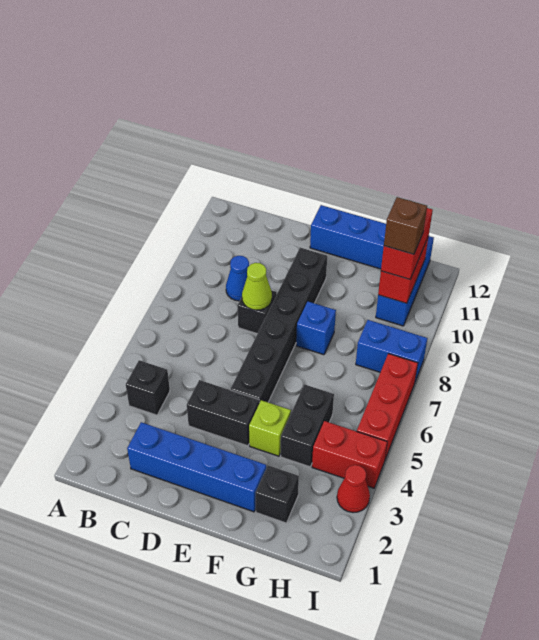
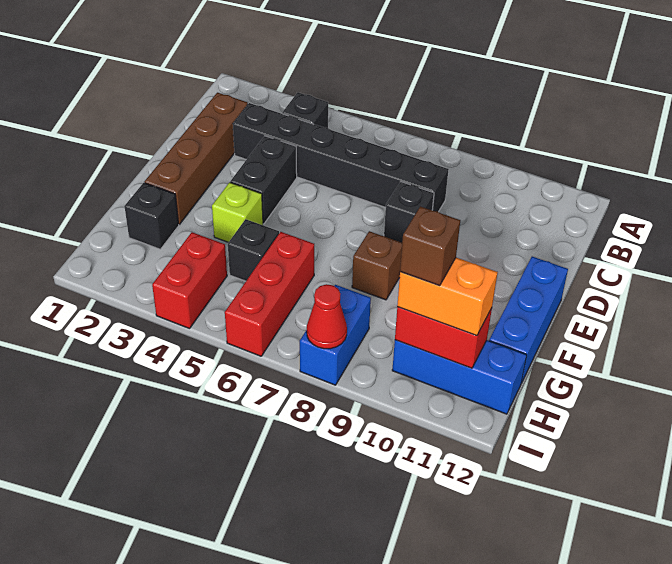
blue brick C2:F2 level 1 -> brown brick C2:F2 level 1
blue cone C9 level 1 -> none
lime cone D8 level 2 -> none
black brick E5:E10 level 1 -> black brick C3:C8 level 1
blue brick F8 level 1 -> brown brick F8 level 1
black brick G4:G5 level 1 -> black brick G5 level 1
red brick H10:H11 level 3 -> orange brick H10:H11 level 3
red cone I3 level 1 -> red cone I8 level 2
red brick I5:I7 level 1 -> red brick G6:I6 level 1

